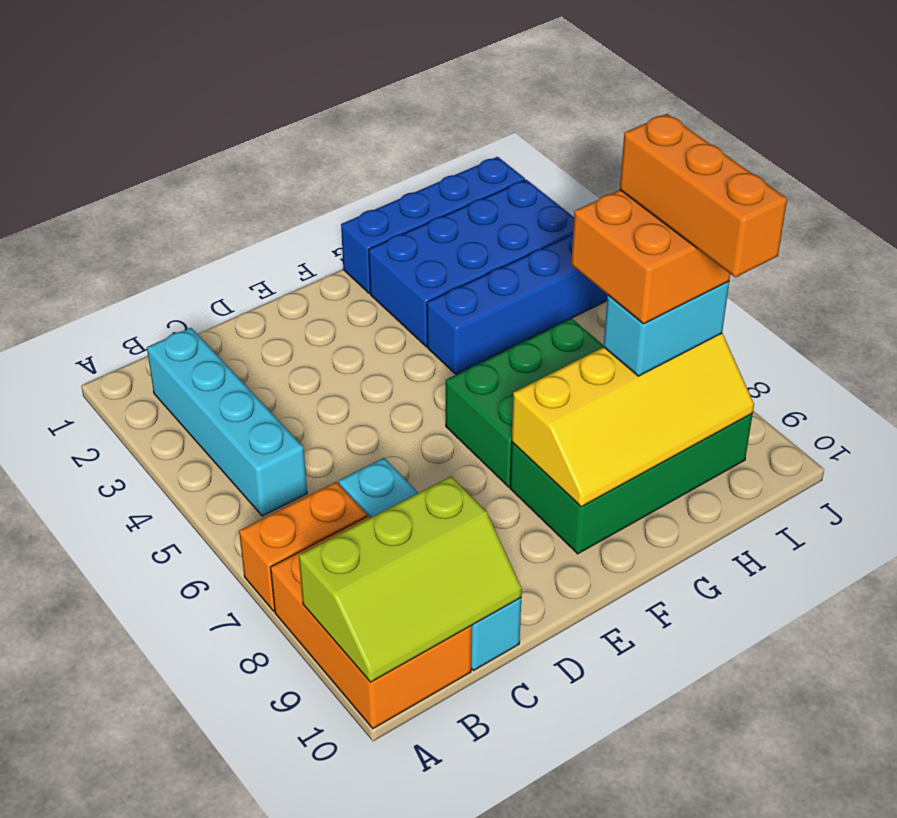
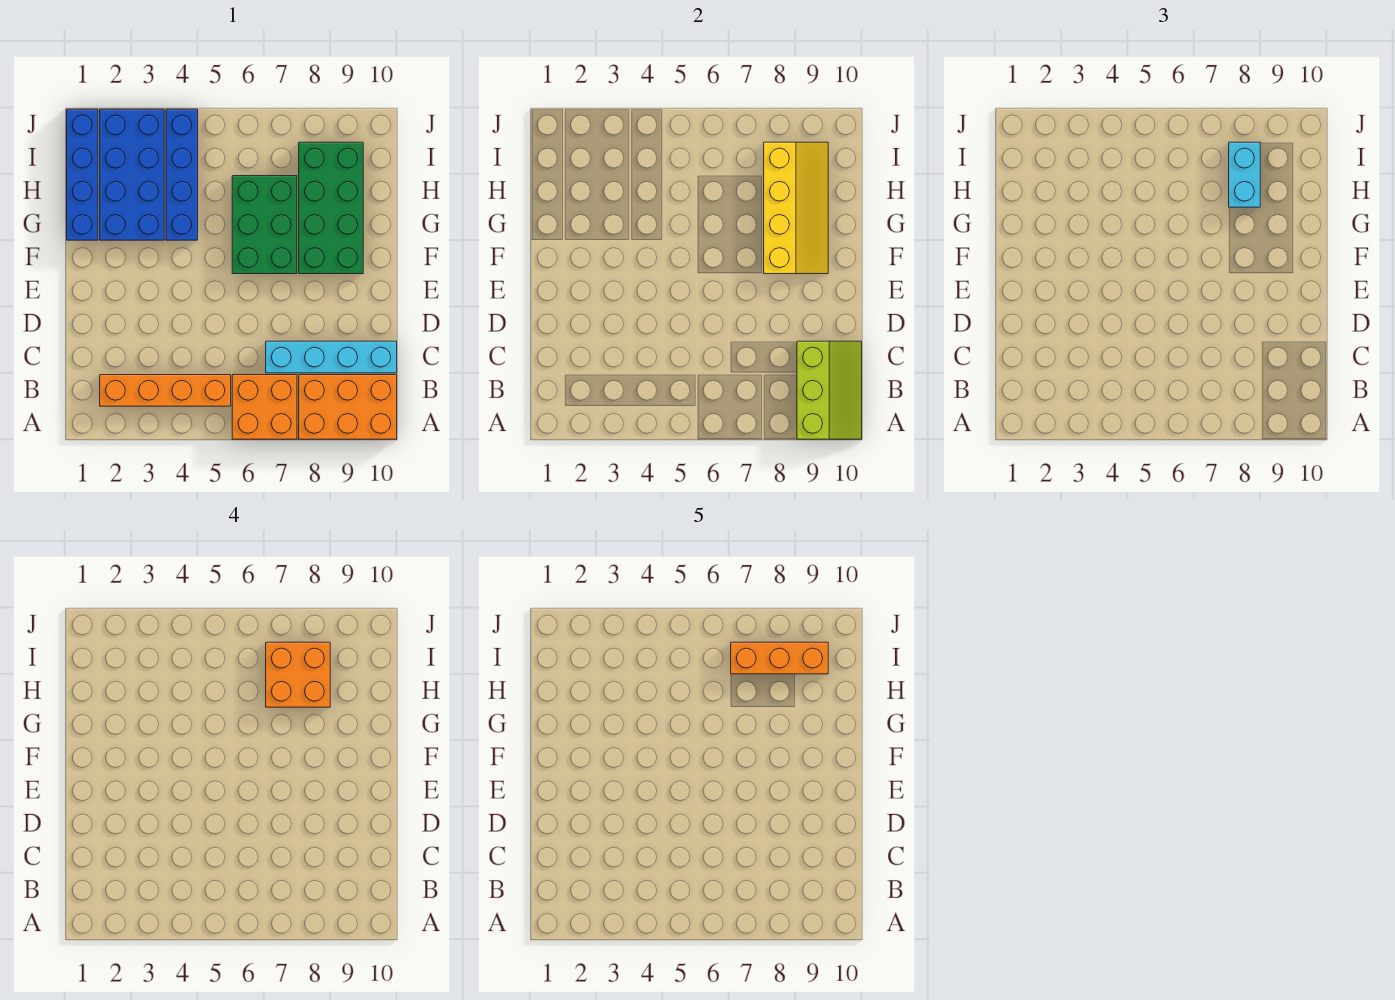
orange brick A7:B7 level 1 -> orange brick A6:B7 level 1
cyan brick B2:B5 level 1 -> orange brick B2:B5 level 1

